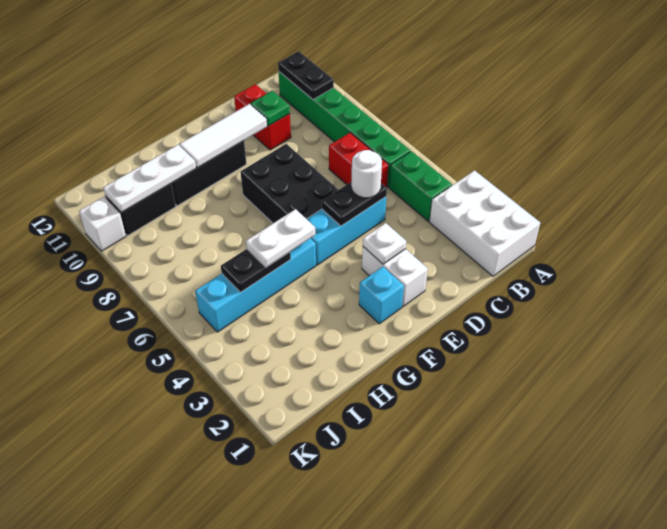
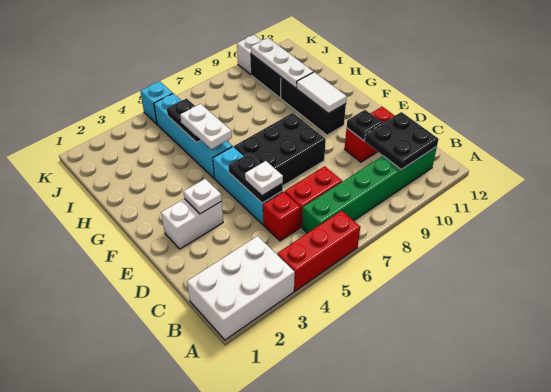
none -> red brick A4:A6 level 1
green brick B4:B5 level 1 -> none
black plate B10:B11 level 2 -> black plate B10:C11 level 2
none -> red brick C5 level 1
white round brick D5 level 3 -> white plate D5 level 3
green plate D10 level 2 -> black plate D10 level 2
white tile E10:G10 level 2 -> white tile F10:G10 level 2
cyan brick F2 level 1 -> cyan brick K5 level 1

